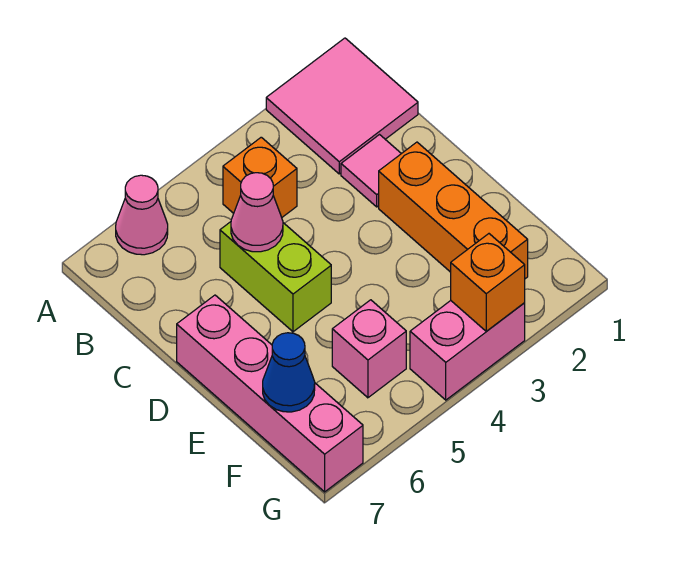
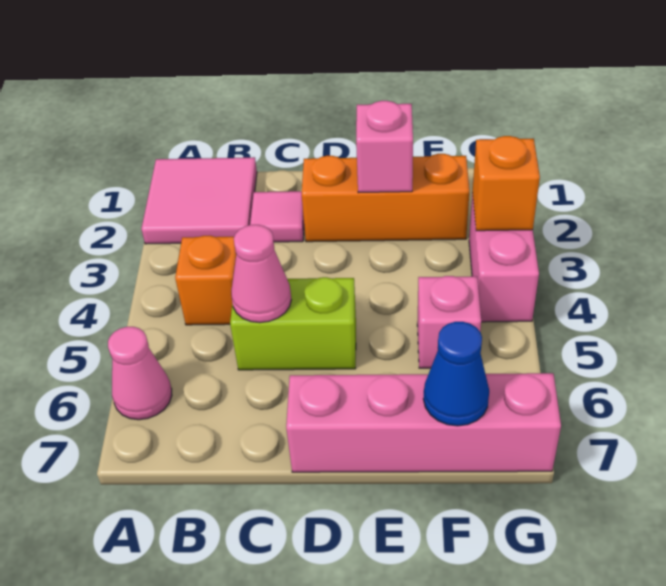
none -> pink brick E2 level 2

